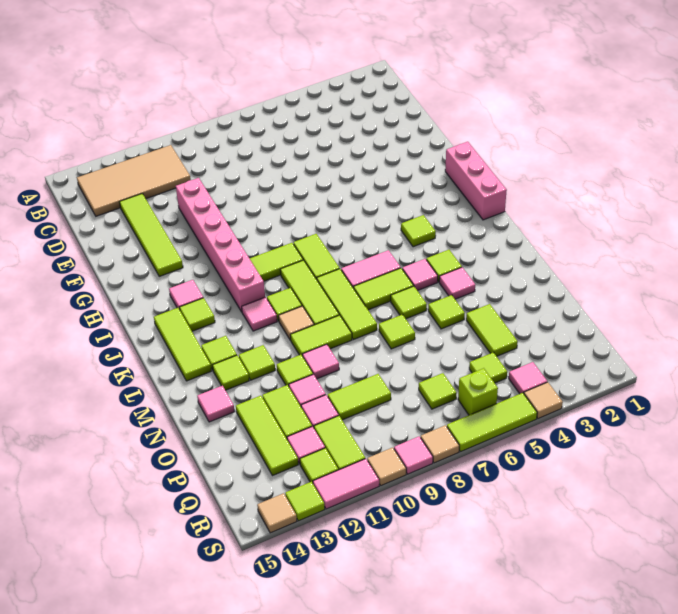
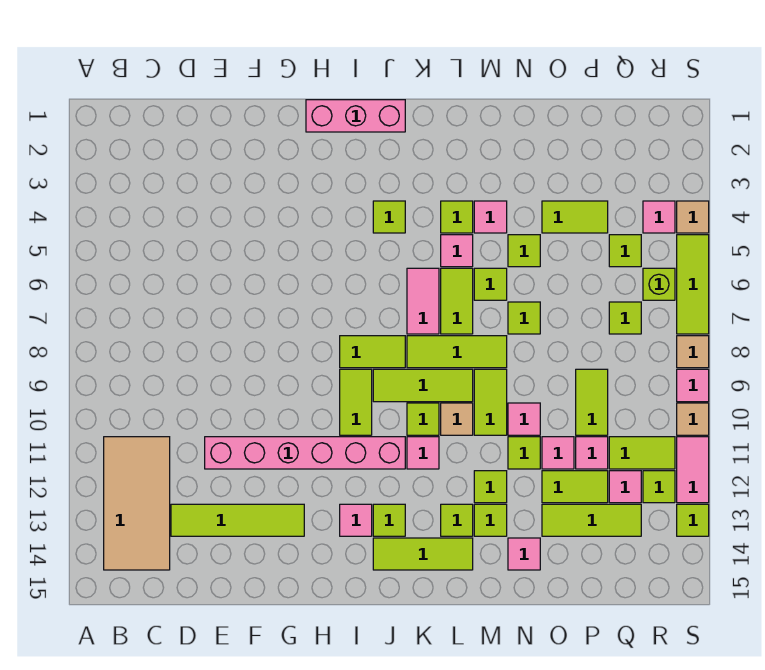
tan tile S14 level 1 -> none

